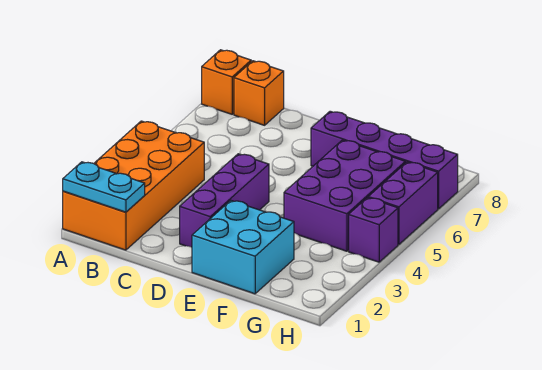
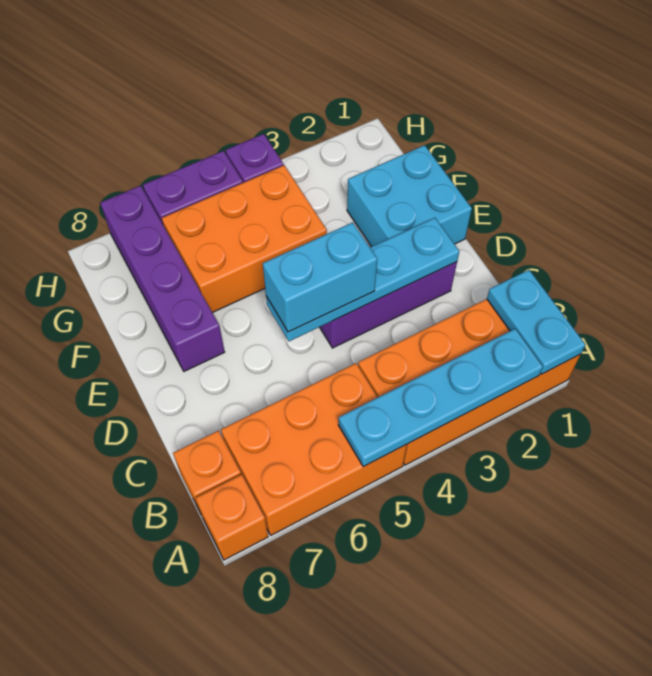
none -> cyan plate A2:A5 level 2
none -> orange brick A5:B7 level 1
none -> cyan plate D2:D5 level 2
none -> cyan brick D4:D5 level 3
purple brick F4:G6 level 1 -> orange brick F4:G6 level 1

